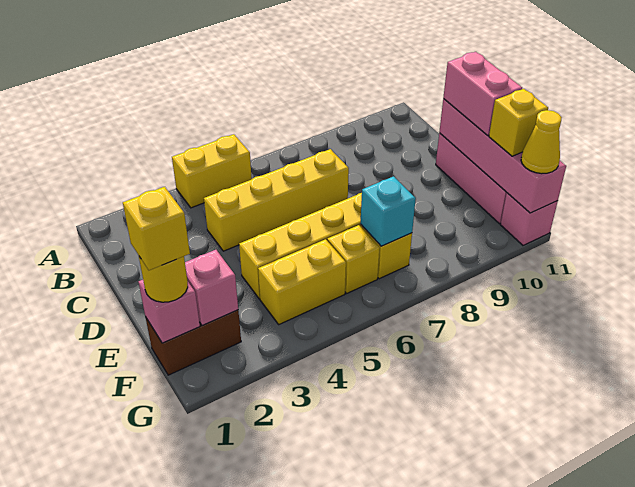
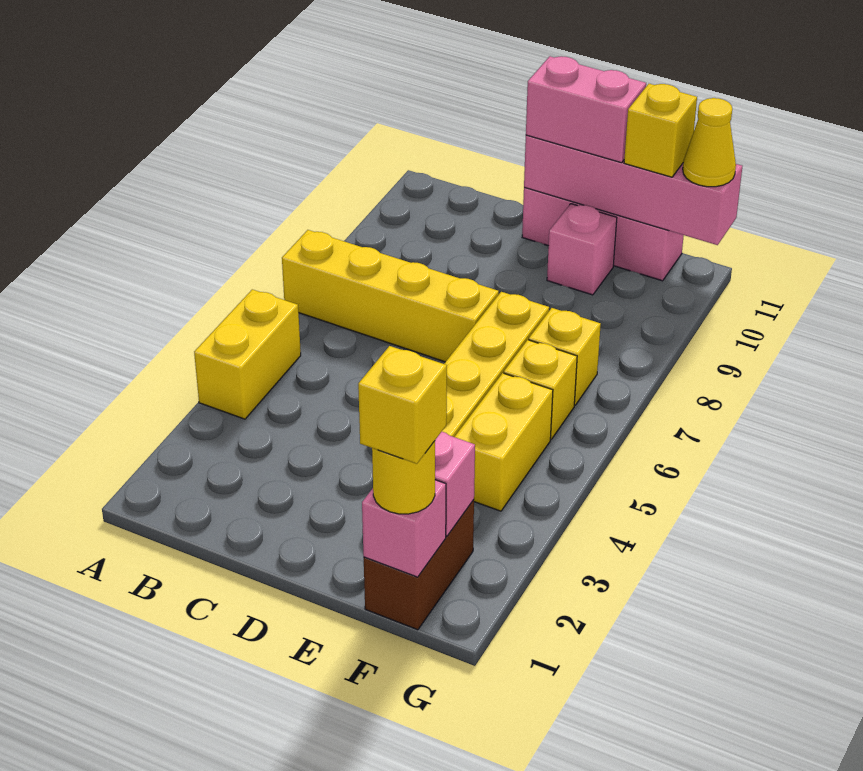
yellow brick C4:C7 level 1 -> yellow brick A7:D7 level 1
cyan brick F7 level 2 -> none
pink brick G11 level 1 -> pink brick E10 level 1

